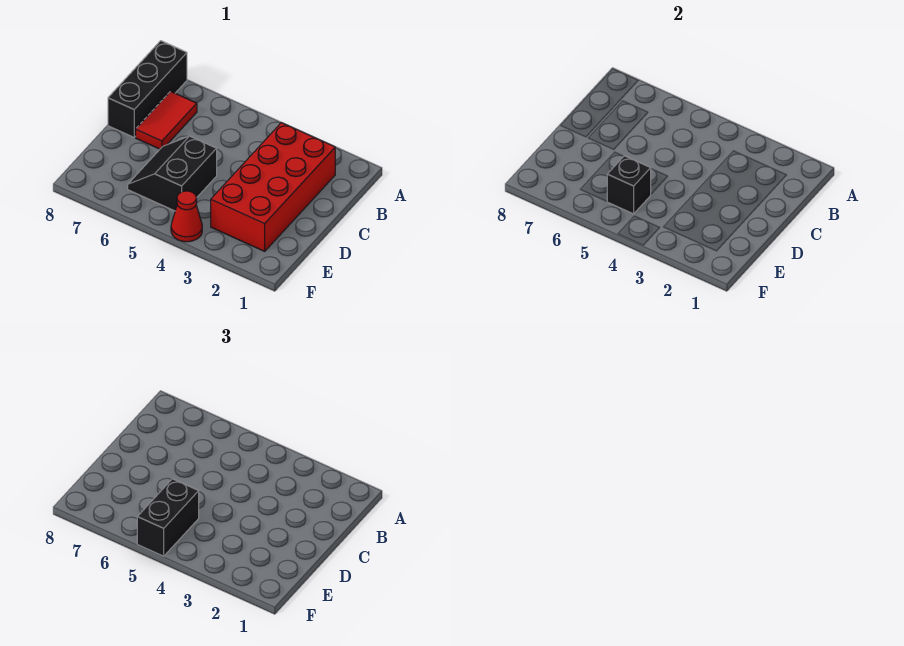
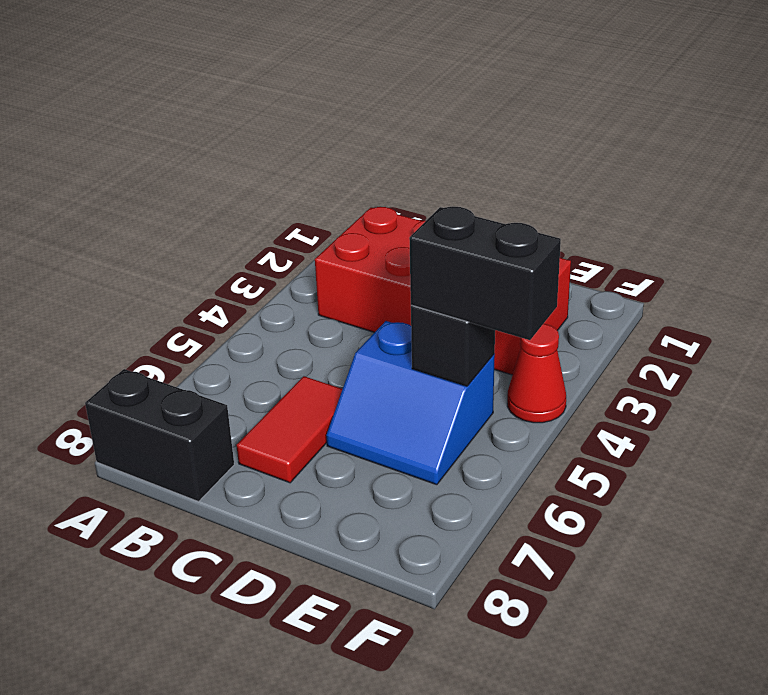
black brick A8:C8 level 1 -> black brick A8:B8 level 1
red tile B7:C7 level 1 -> red tile C6:C7 level 1
black slope D5:E6 level 1 top 5 -> blue slope D5:E6 level 1 top 5

